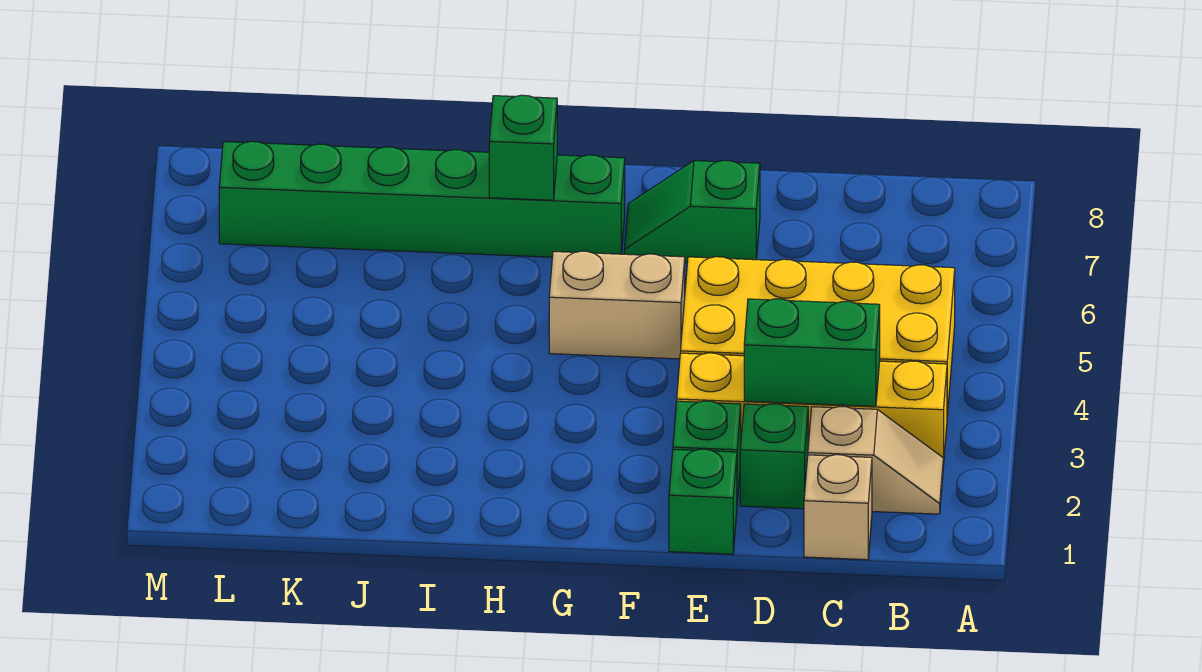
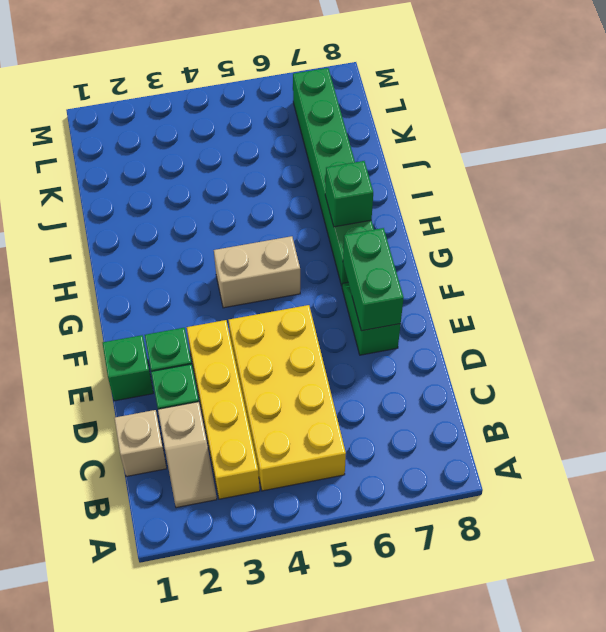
green brick C3:D3 level 2 -> green brick E7:F7 level 2
tan brick F5:G5 level 1 -> tan brick G4:G5 level 1

